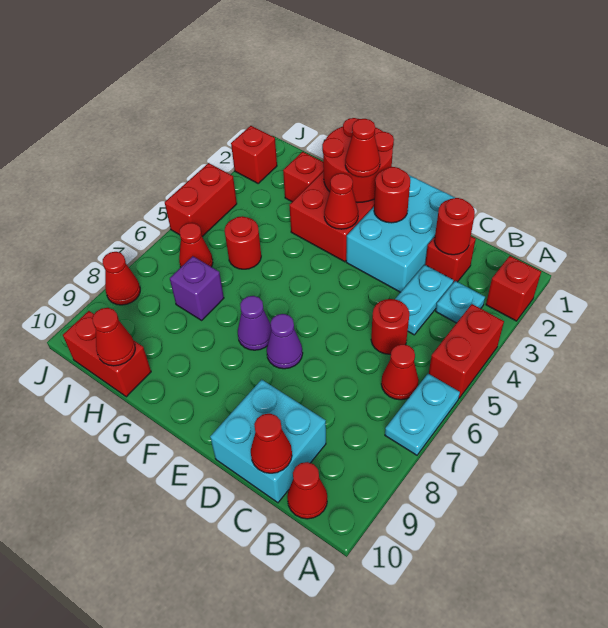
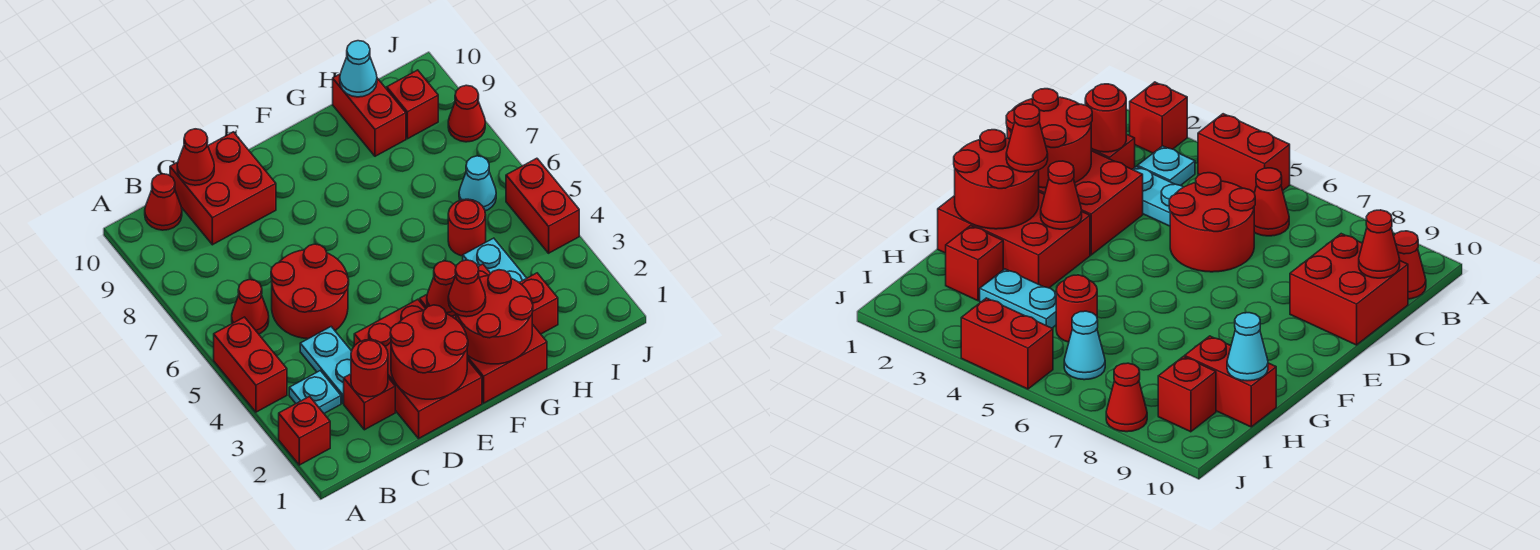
cyan plate A6:A7 level 1 -> cyan plate H3:H4 level 1
red round brick C5 level 1 -> red round brick C5:D6 level 1
cyan brick C9:D10 level 1 -> red brick C9:D10 level 1
cyan brick D1:E3 level 1 -> red brick D1:E3 level 1
red round brick E2 level 2 -> red round brick D1:E2 level 2
purple cone E7 level 1 -> none
purple cone F7 level 1 -> none
purple brick H7 level 1 -> none
red brick H10:I10 level 1 -> red brick H9:H10 level 1
red cone H10 level 2 -> cyan cone H10 level 2
red cone I6 level 1 -> cyan cone I6 level 1
red brick J2 level 1 -> red brick I9 level 1

